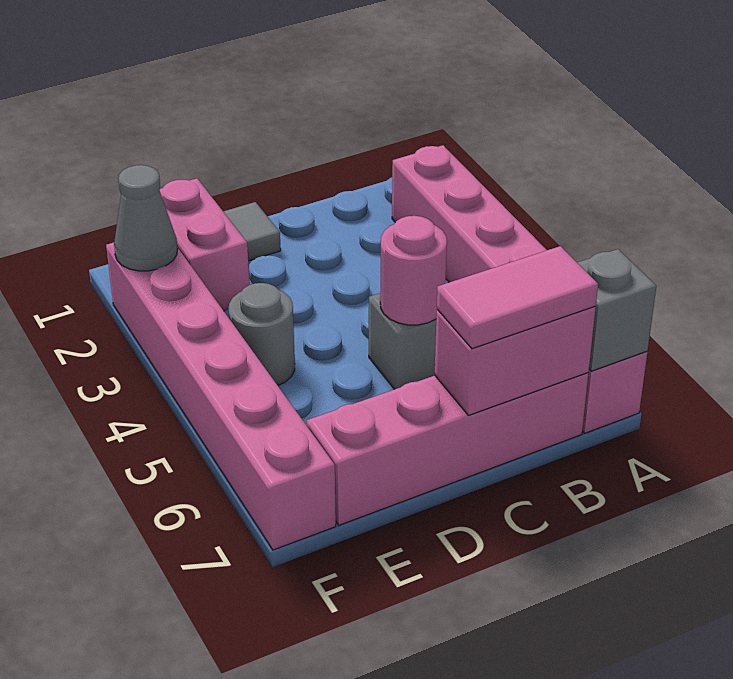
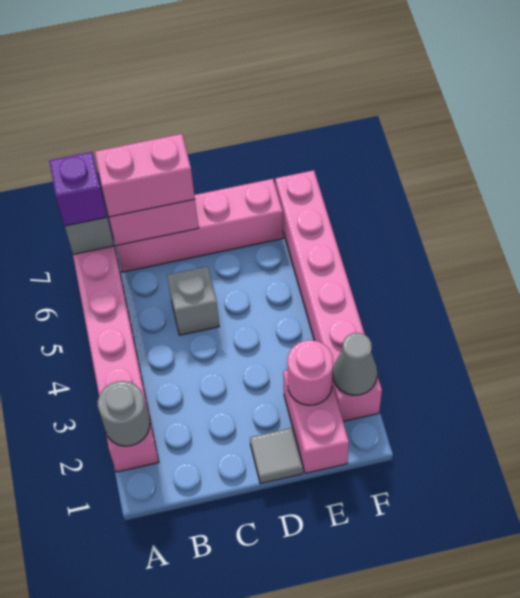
none -> purple brick A7 level 3
pink tile B7:C7 level 3 -> pink brick B7:C7 level 3
pink round brick C5 level 2 -> pink round brick E2 level 2
grey round brick E4 level 1 -> grey round brick A2 level 2

